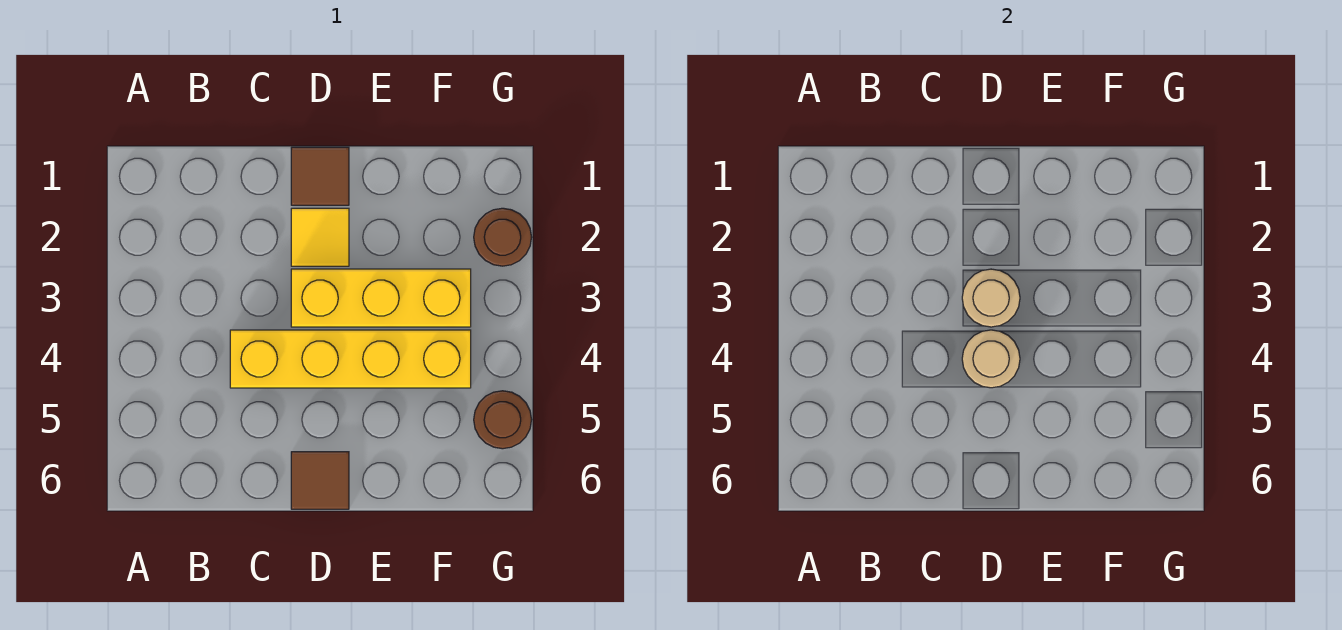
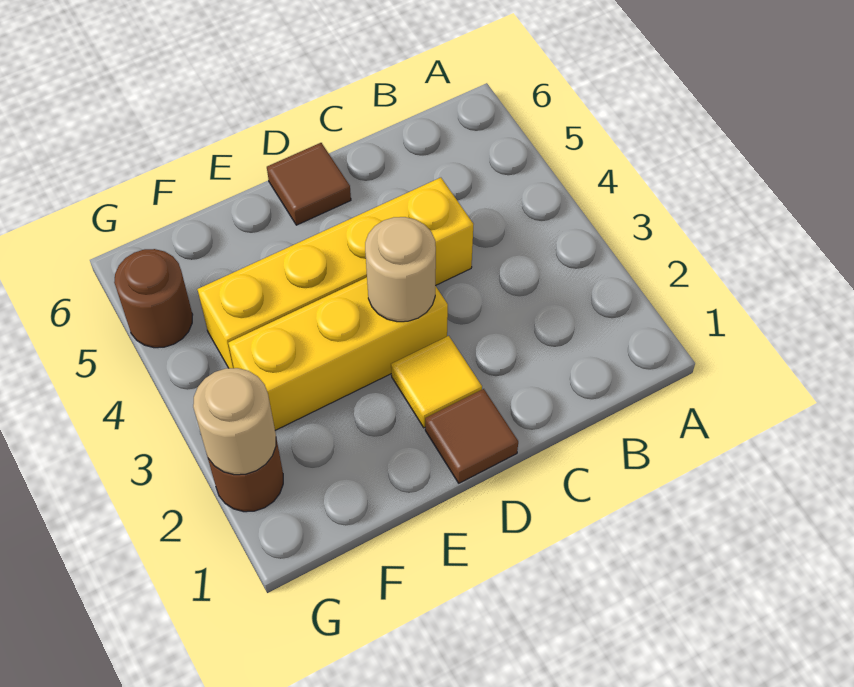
tan round brick D4 level 2 -> tan round brick G2 level 2

